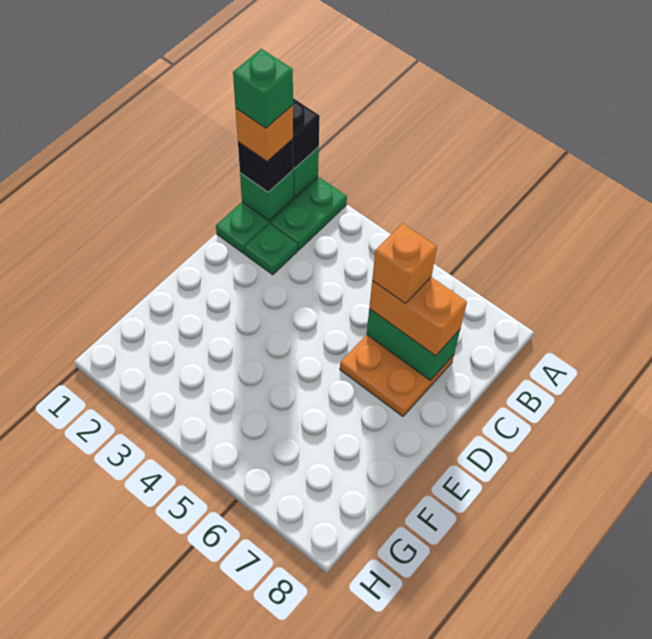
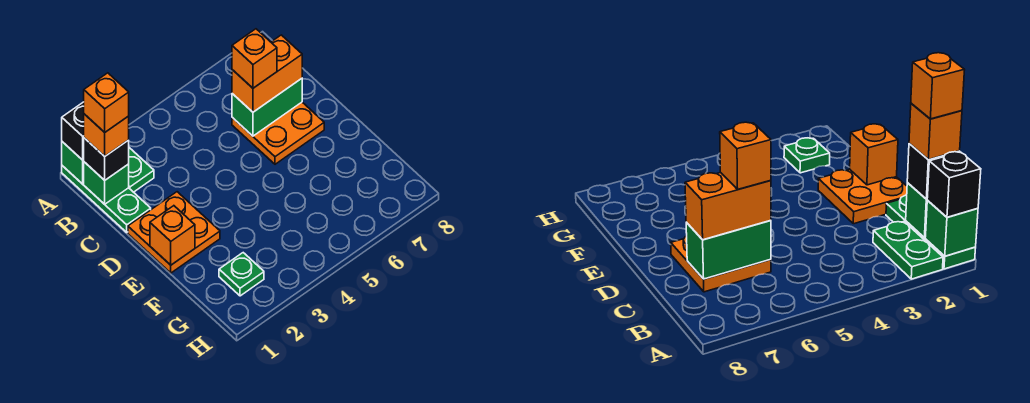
green brick B1 level 5 -> orange brick B1 level 5
green plate C2 level 1 -> green plate G2 level 1
none -> orange plate D1:E2 level 1
none -> orange brick E1 level 2

